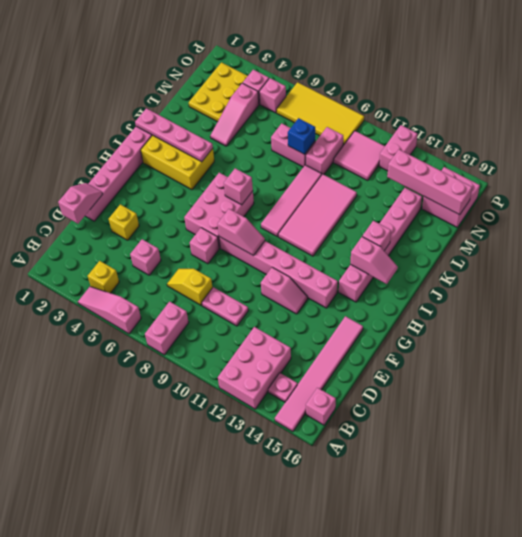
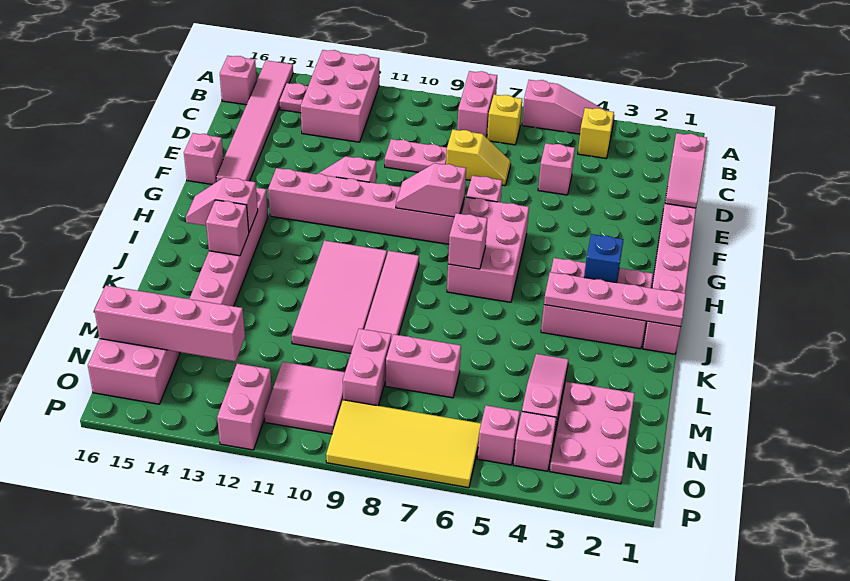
yellow brick E3 level 1 -> yellow brick B7 level 1
none -> pink brick F16 level 1
yellow brick I2:J4 level 1 -> pink brick I2:J4 level 1
yellow plate M2:O3 level 1 -> pink plate M2:O3 level 1
blue brick M8 level 2 -> blue brick I3 level 2

